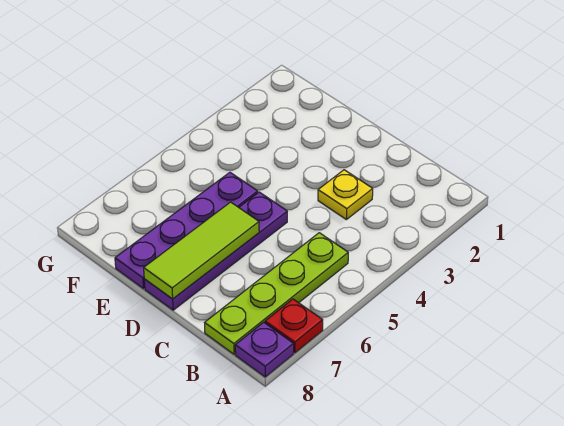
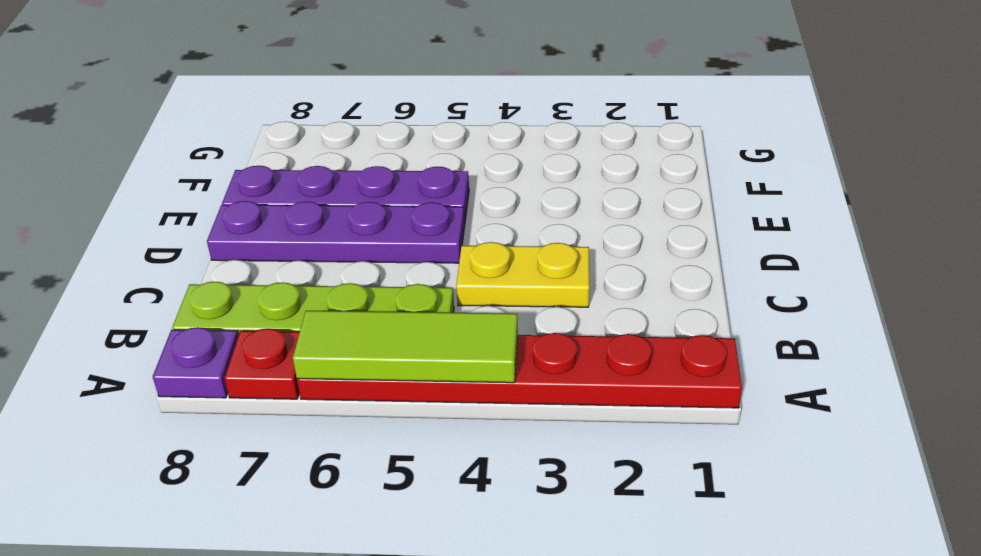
none -> red plate A1:A6 level 1
yellow plate C3 level 1 -> yellow plate C3:C4 level 1
lime tile D6:D8 level 2 -> lime tile A4:A6 level 2

